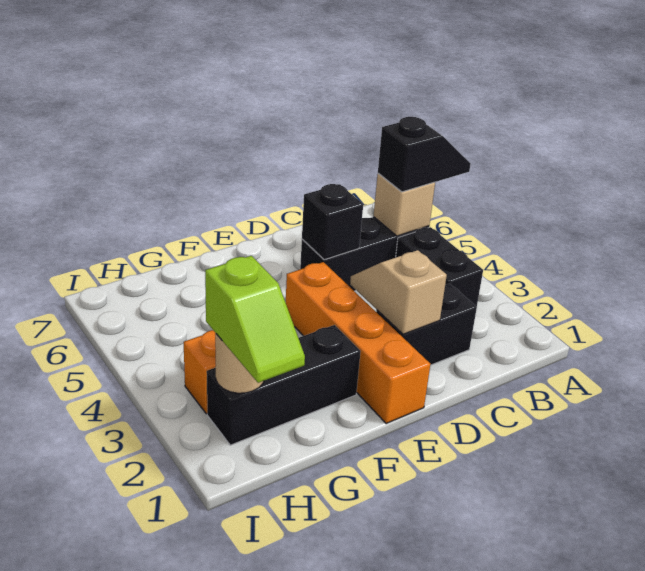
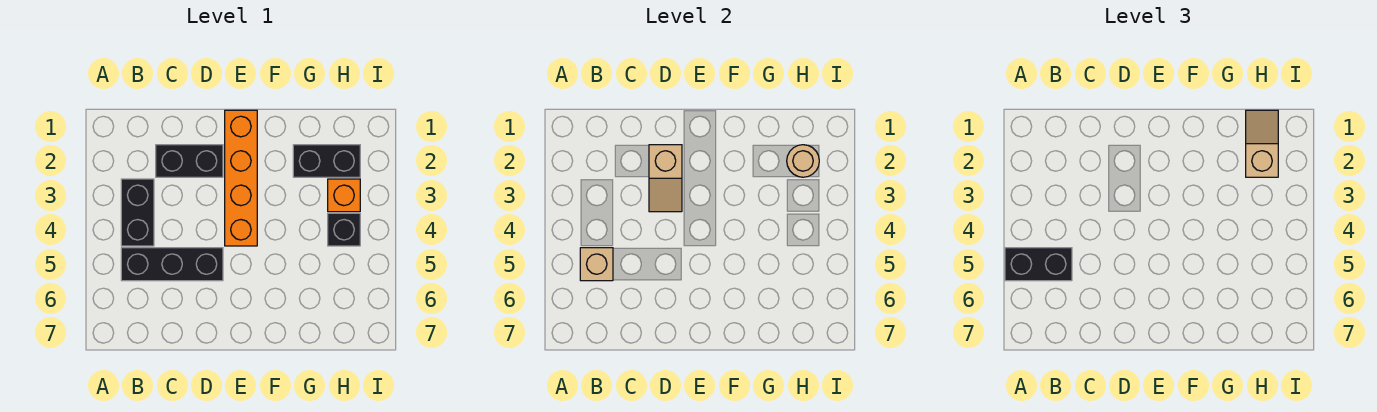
black slope A5:B5 level 3 top B -> black brick A5:B5 level 3
black brick D5 level 2 -> black brick H4 level 1
black brick F2:H2 level 1 -> black brick G2:H2 level 1
lime slope H1:H2 level 3 top 2 -> tan slope H1:H2 level 3 top 2

